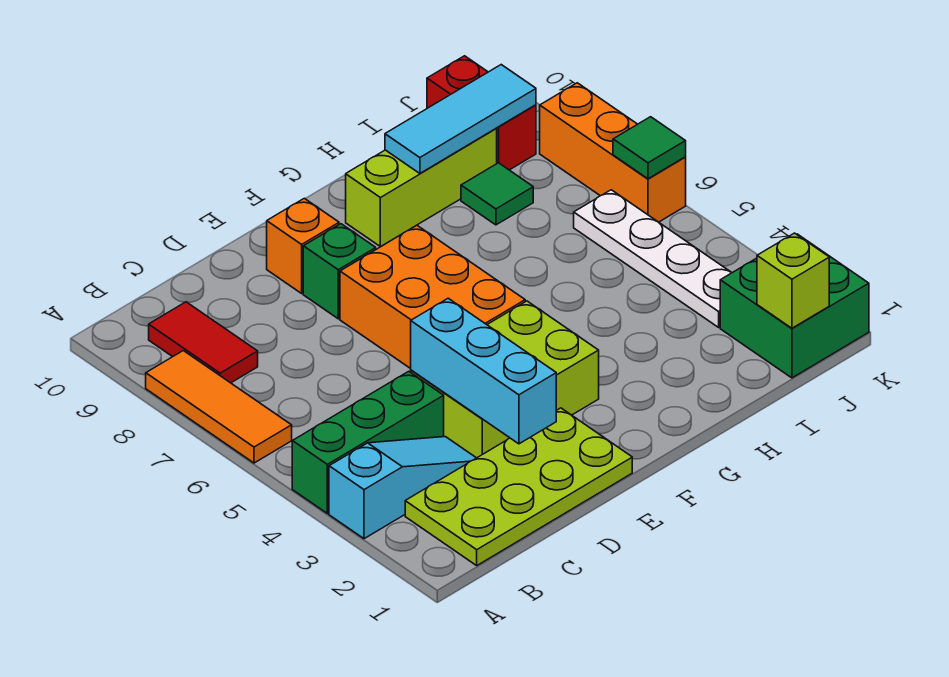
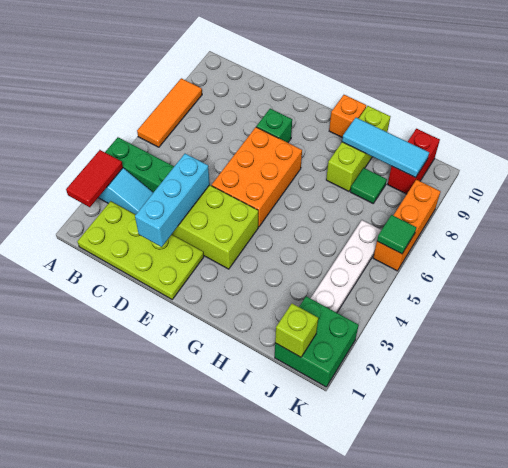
red tile B8:B9 level 1 -> red tile A2:A3 level 2
orange brick E9 level 1 -> orange brick G10 level 1
lime brick G9:I9 level 1 -> lime brick H8:H10 level 1

